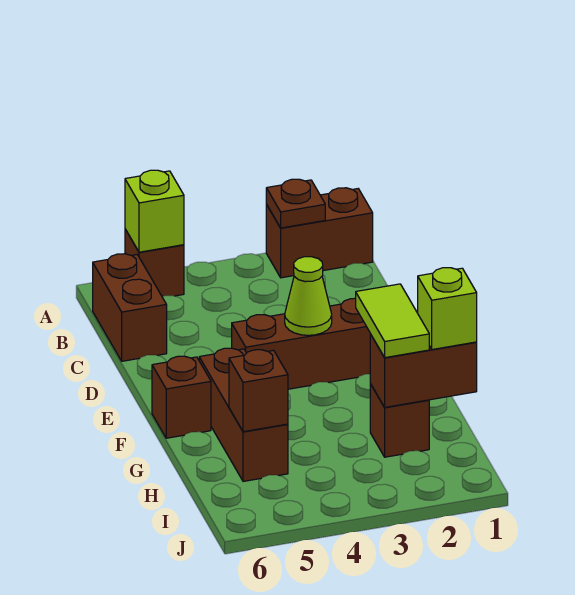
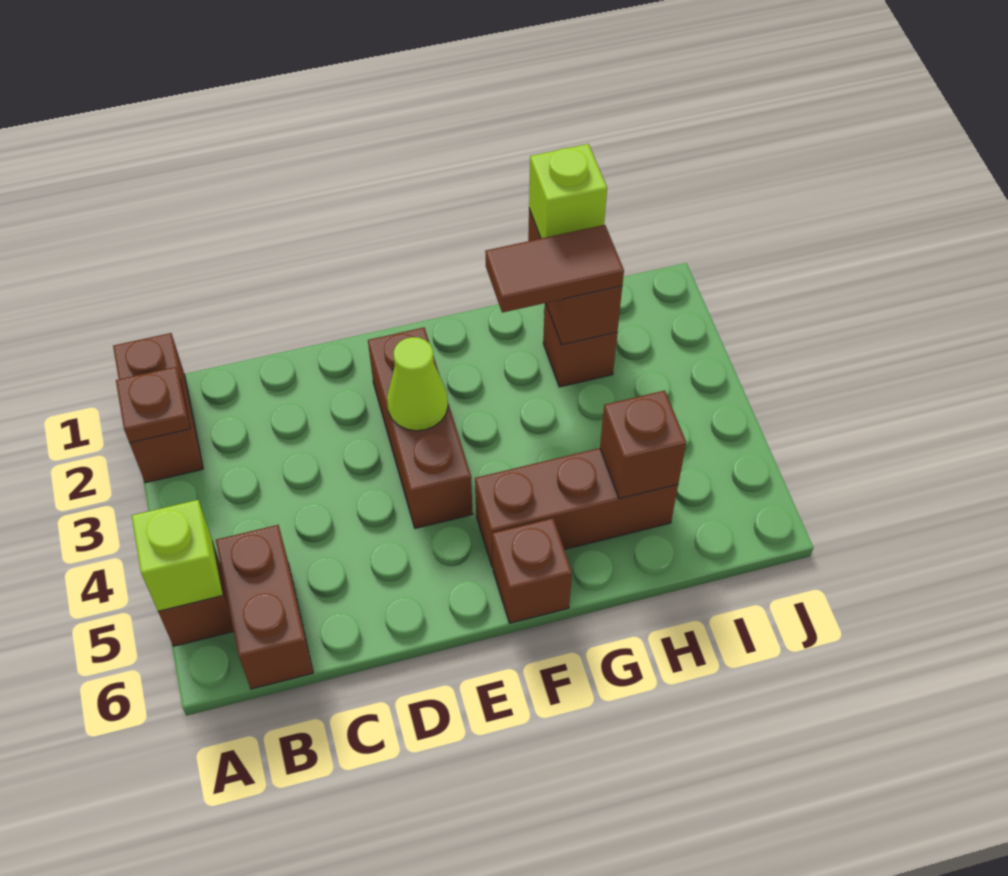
brown brick B6:C6 level 1 -> brown brick B5:B6 level 1
lime tile G2:H2 level 3 -> brown tile G2:H2 level 3

